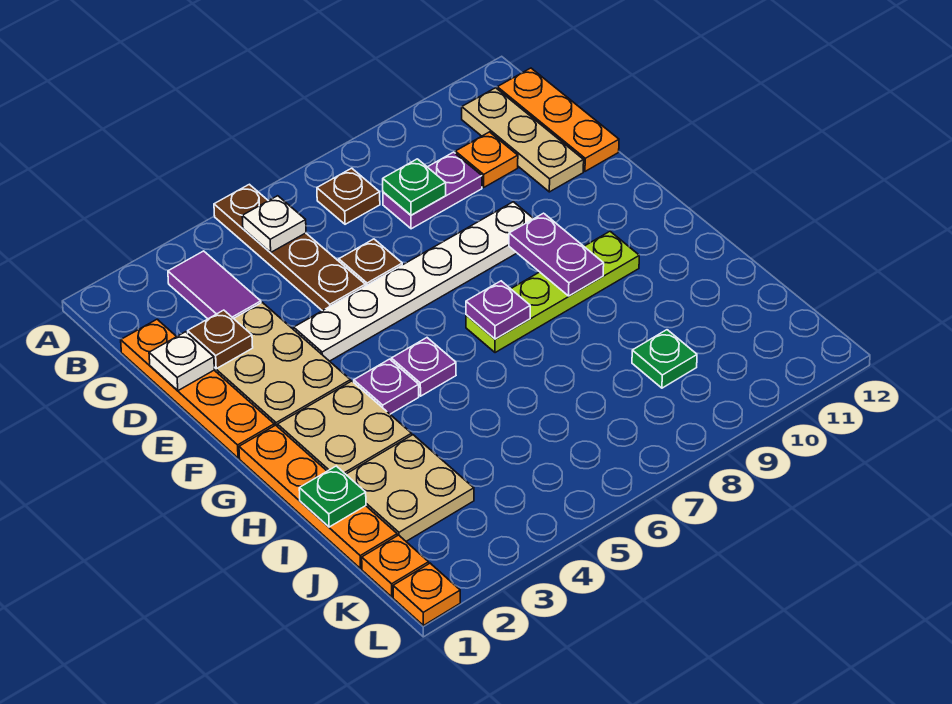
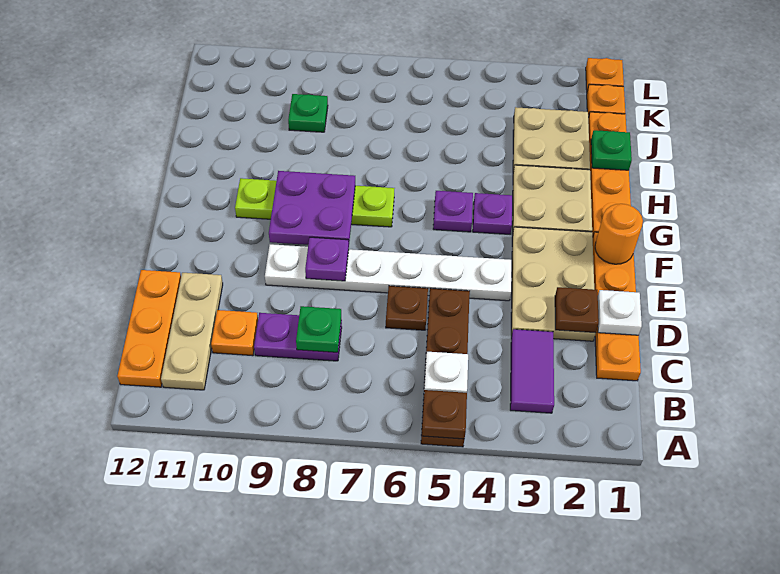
brown plate B7 level 1 -> brown plate A5 level 2
none -> orange round brick F1 level 2
purple plate F9:G9 level 2 -> purple plate F8:G9 level 2
purple plate G7 level 2 -> purple plate E8 level 2

